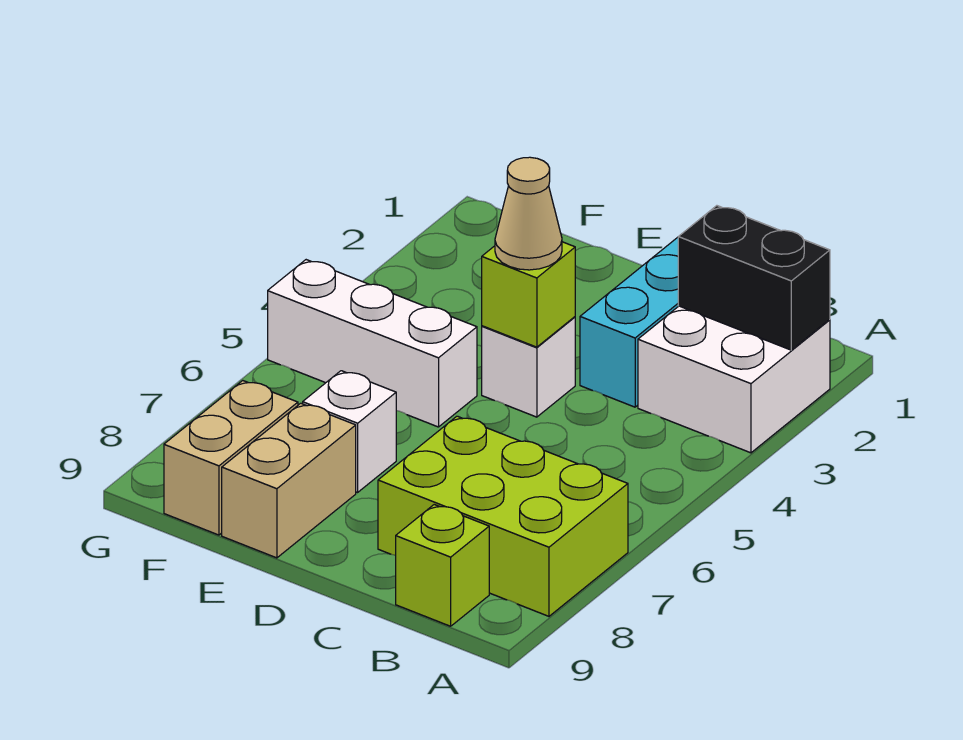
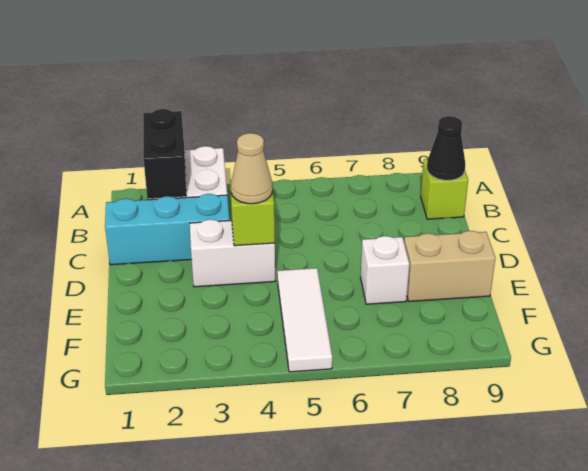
lime brick A7:C8 level 1 -> none
none -> black cone B9 level 2
white brick D4 level 1 -> white brick D3:D4 level 1
white brick E5:G5 level 1 -> white tile E5:G5 level 1
tan brick F8:F9 level 1 -> none

